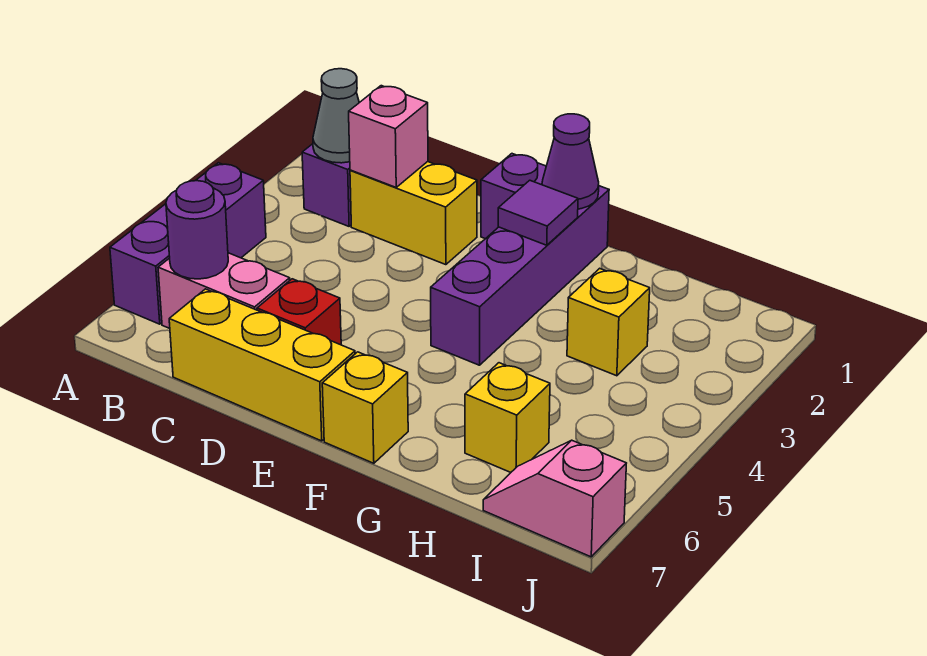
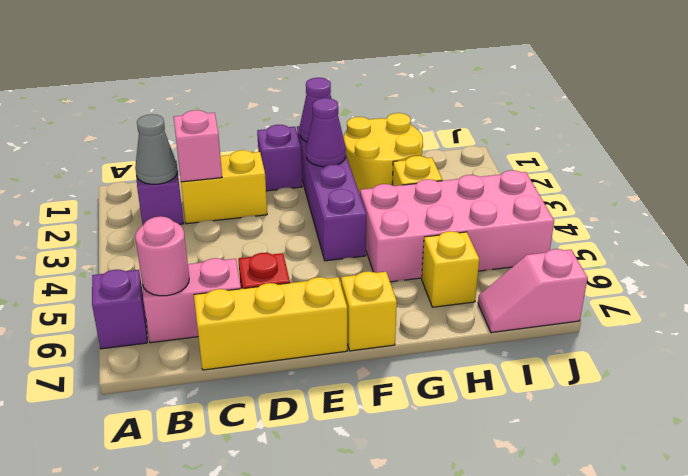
purple brick A4:A6 level 1 -> purple brick A6 level 1
purple round brick B6 level 2 -> pink round brick B6 level 2
purple tile F2 level 2 -> purple cone F2 level 2
none -> yellow round brick G1:H2 level 1
none -> pink brick G4:J5 level 1

